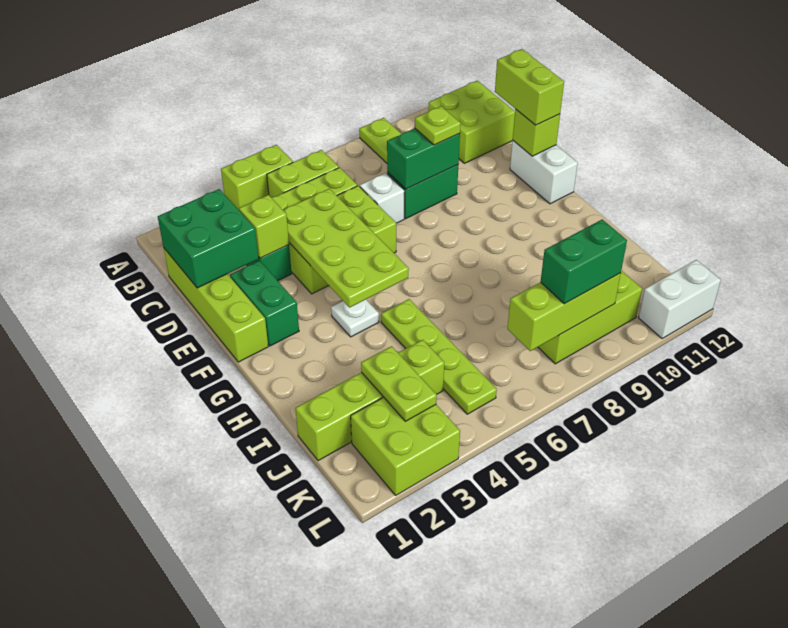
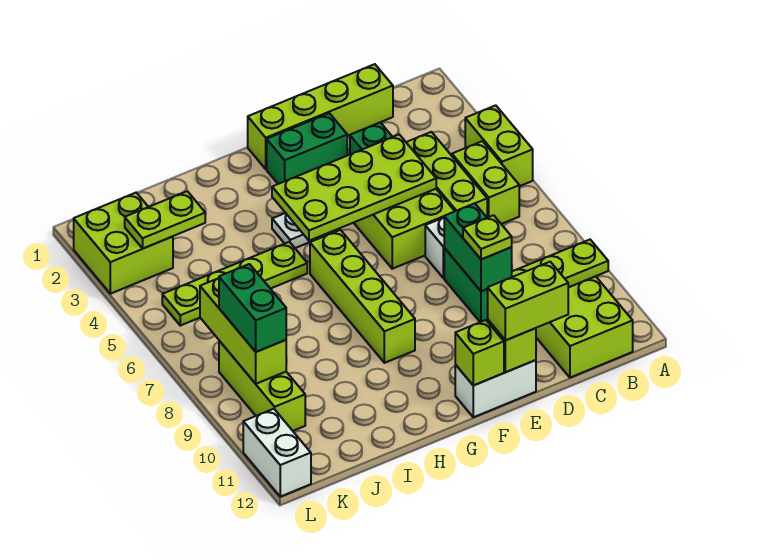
green brick C1:D2 level 2 -> none
lime brick D3 level 2 -> lime brick F12 level 2
lime brick J1:J4 level 1 -> lime brick G6:G9 level 1

